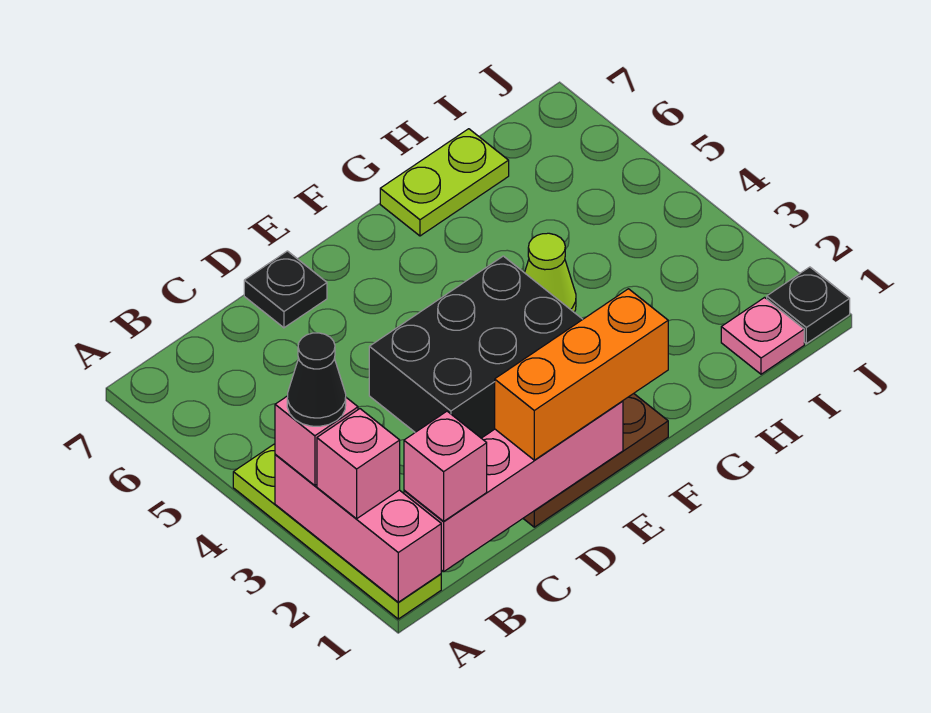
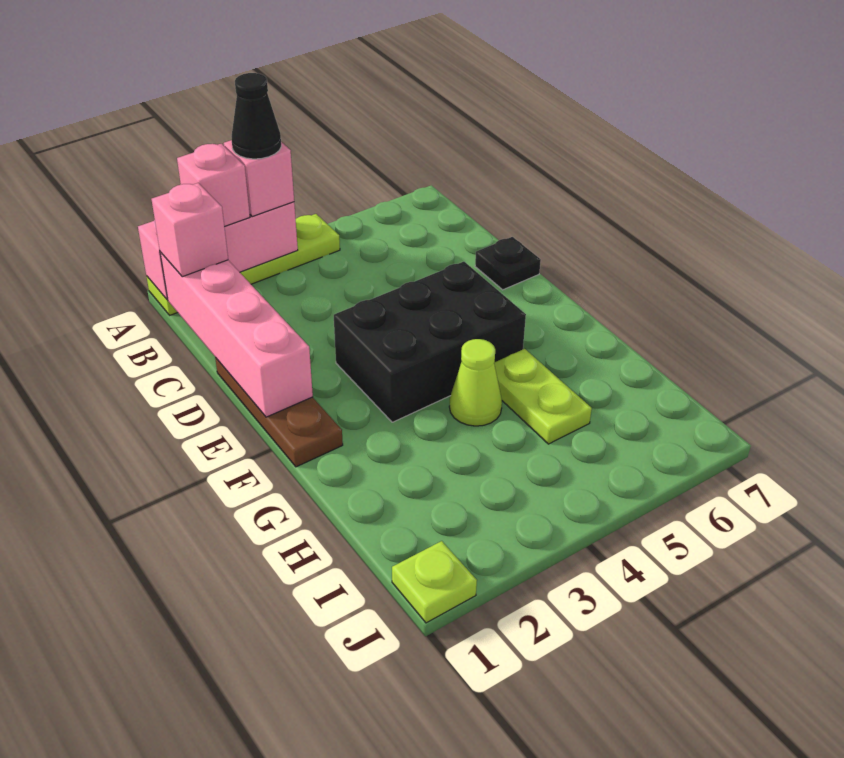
orange brick D1:F1 level 3 -> none
black brick D3:F4 level 1 -> black brick E3:F5 level 1
lime plate G7:H7 level 1 -> lime plate G5:H5 level 1
pink plate I1 level 1 -> none
black plate J1 level 1 -> lime plate J1 level 1

